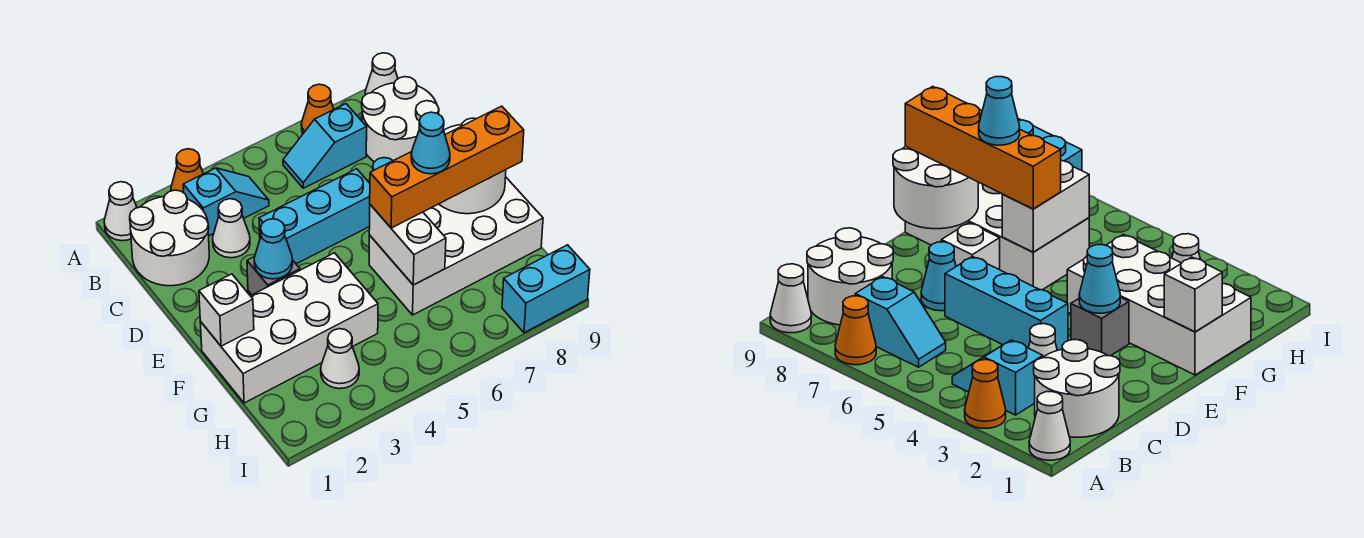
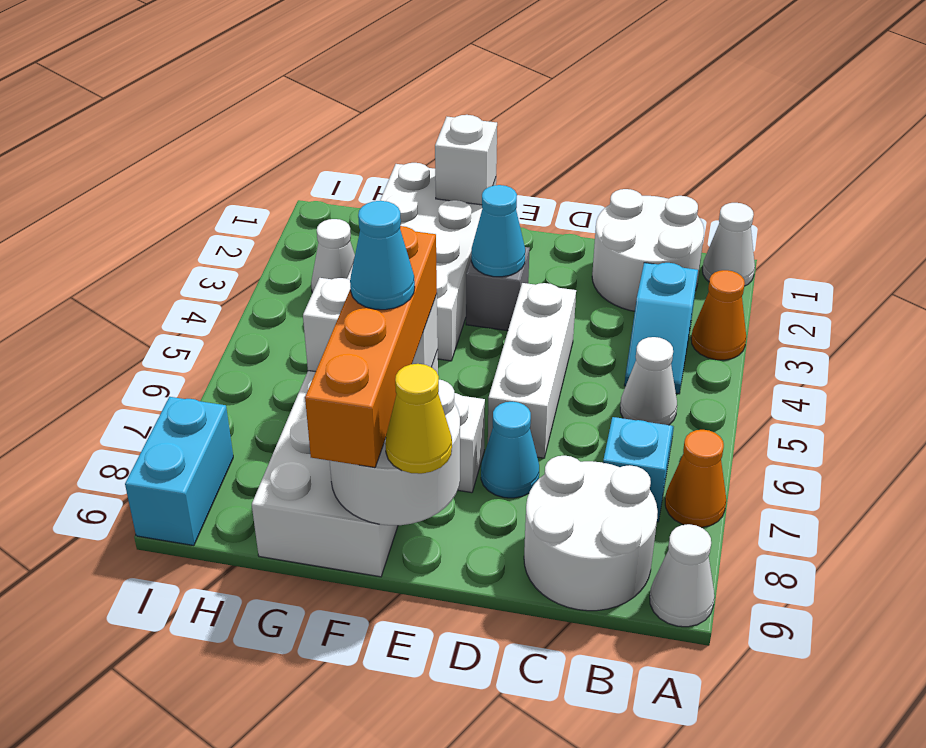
white cone C3 level 1 -> white cone B5 level 1
cyan brick D4:D6 level 1 -> white brick D4:D6 level 1
none -> yellow cone E9 level 3

